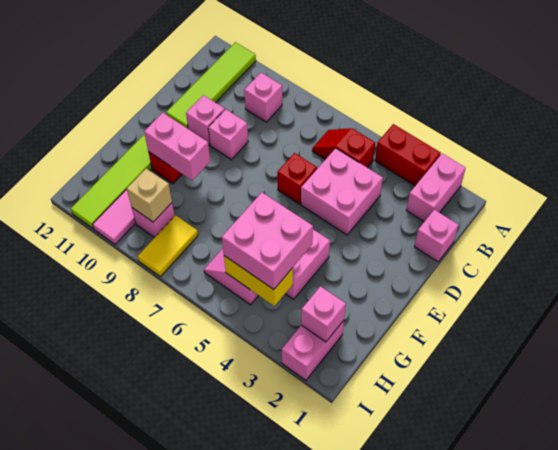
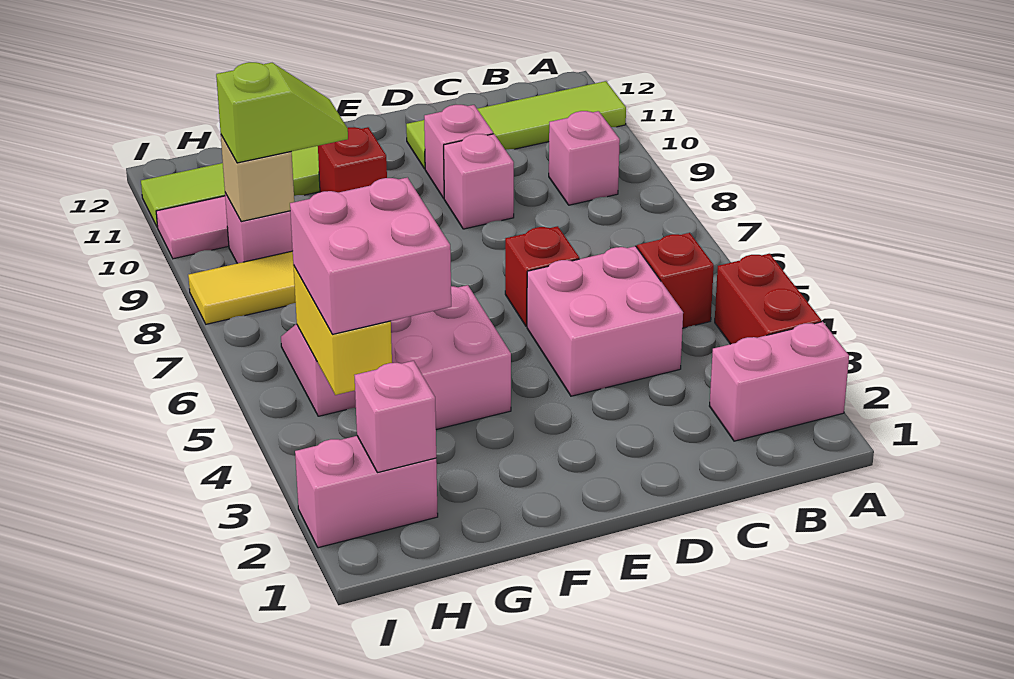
pink brick C1 level 1 -> none
pink brick F9:F10 level 2 -> none
none -> lime slope G9:H9 level 3 top H

